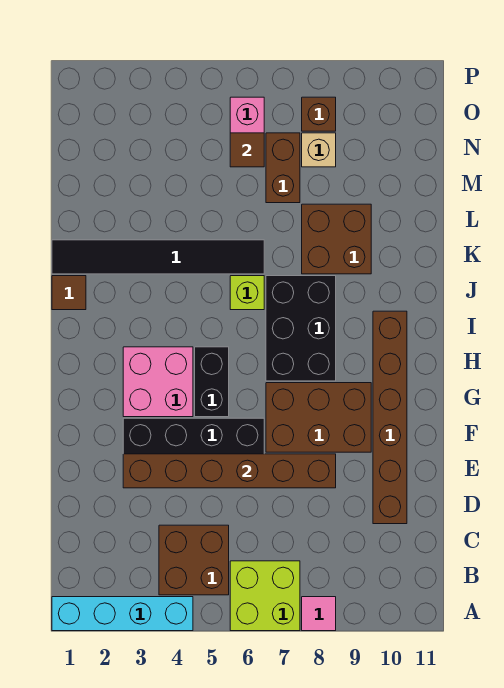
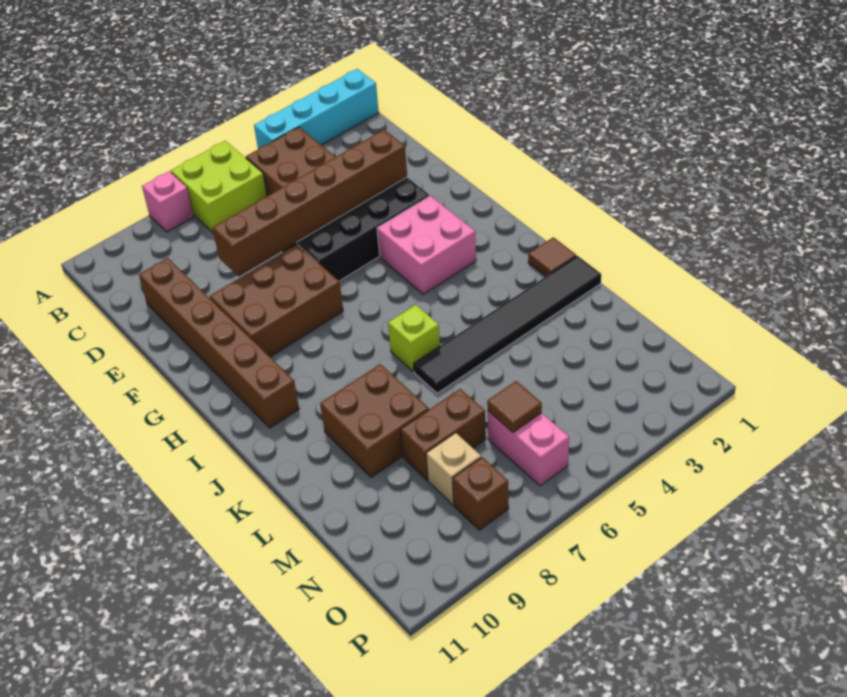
pink tile A8 level 1 -> pink brick A8 level 1
black brick G5:H5 level 1 -> none
black brick H7:J8 level 1 -> none
brown brick M7:N7 level 1 -> brown brick M7:M8 level 1

